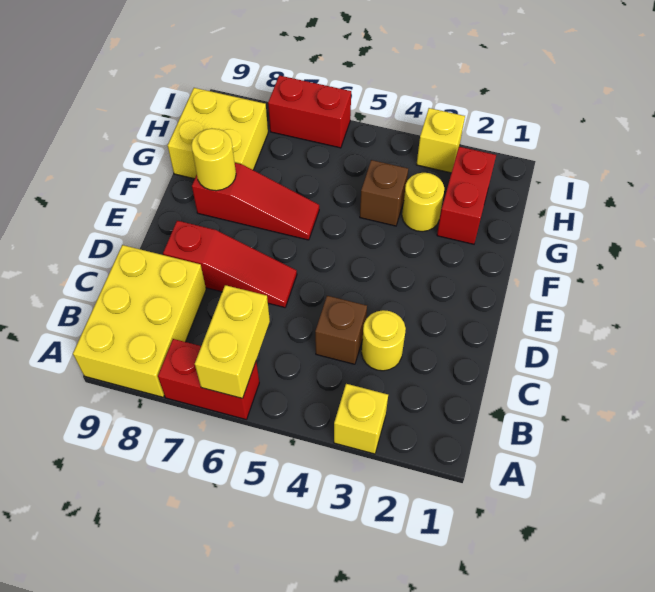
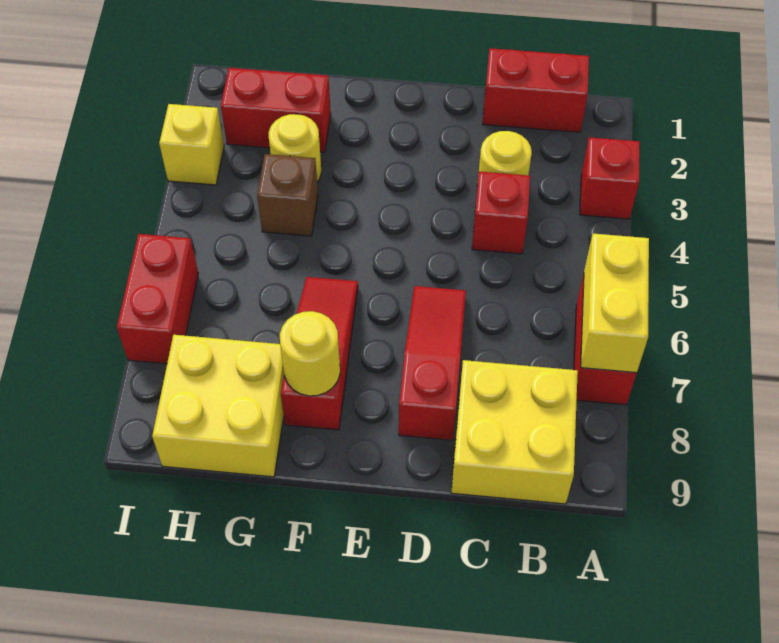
yellow brick A3 level 1 -> red brick A3 level 1
yellow brick A6:B6 level 2 -> yellow brick A6:A7 level 2
yellow brick A8:C9 level 1 -> yellow brick B8:C9 level 1
none -> red brick B1:C1 level 1
brown brick C4 level 1 -> red brick C4 level 1

